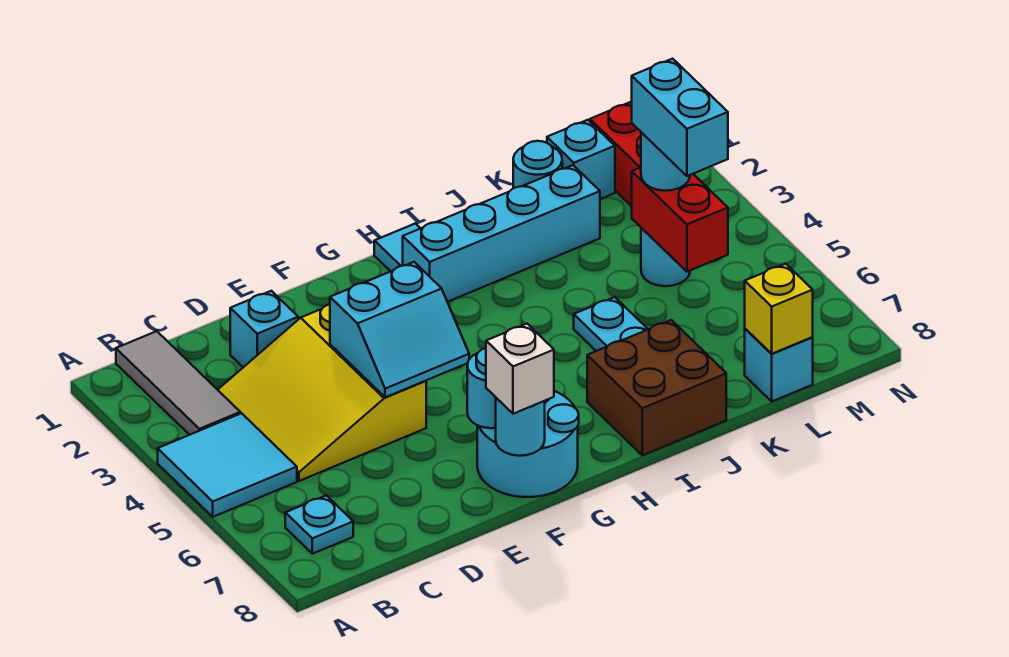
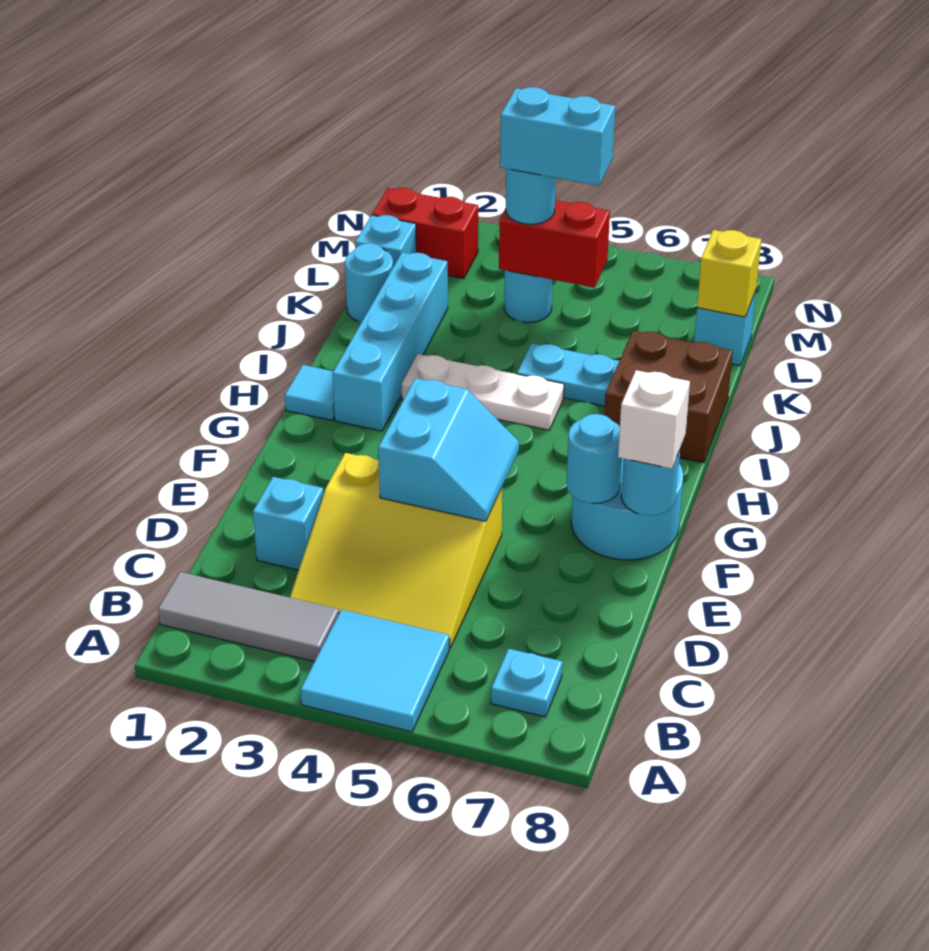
none -> white plate I3:I5 level 1

